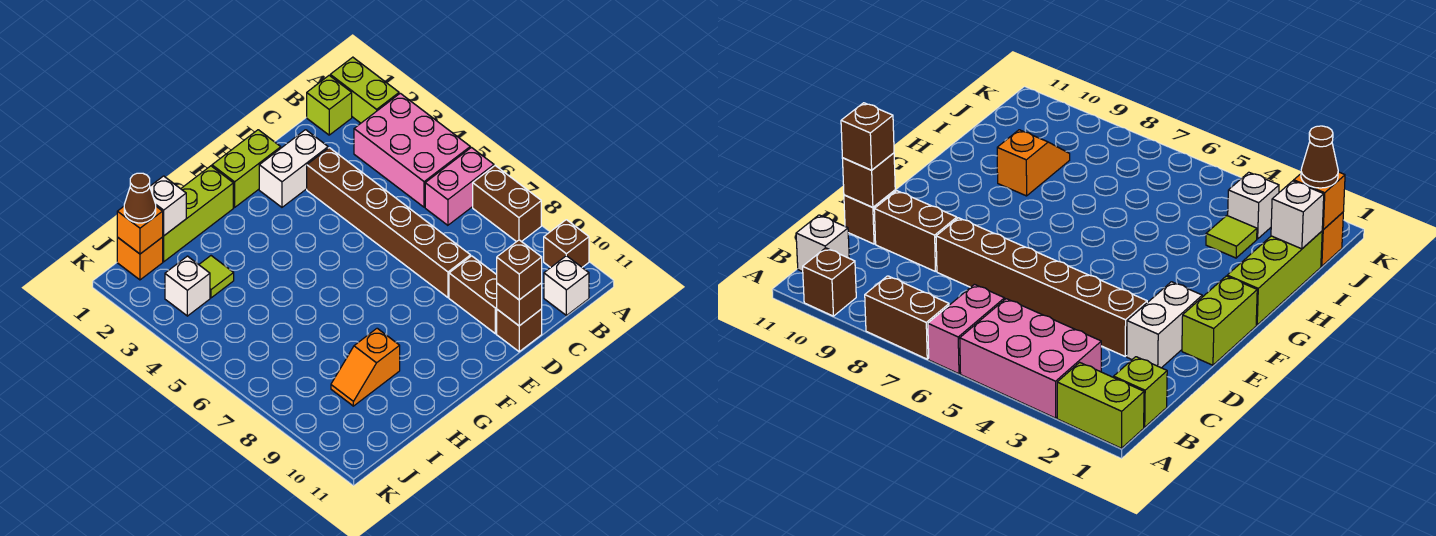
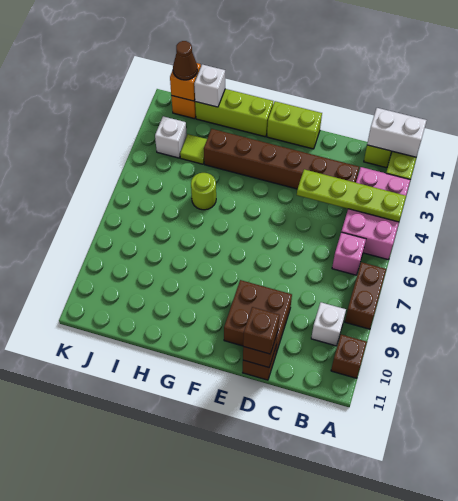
none -> lime plate A4:D4 level 2
pink brick A6:B6 level 1 -> pink brick B6 level 1
white brick B11 level 1 -> white brick B9 level 1
white brick D2:E2 level 1 -> white brick A1:B1 level 2
brown brick D3:D8 level 1 -> brown brick C3:H3 level 1
brown brick D9:D10 level 1 -> brown brick D9:E10 level 1
none -> lime round brick H5 level 1
orange slope H9:I9 level 1 top H -> none

